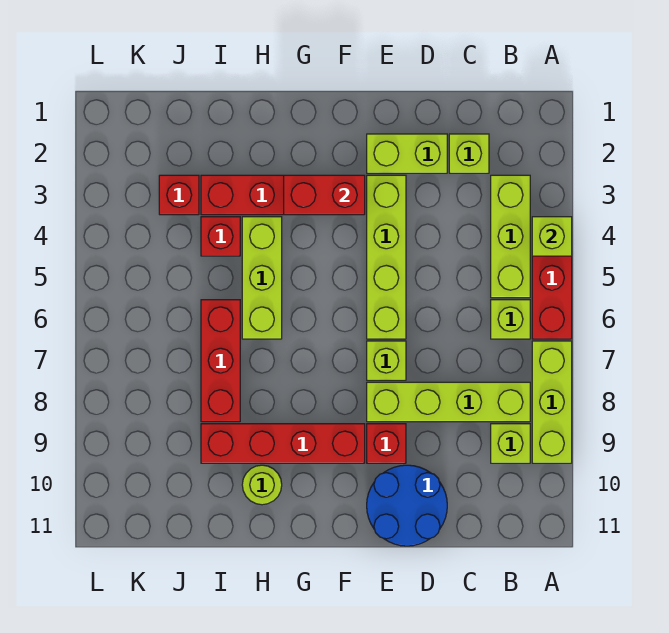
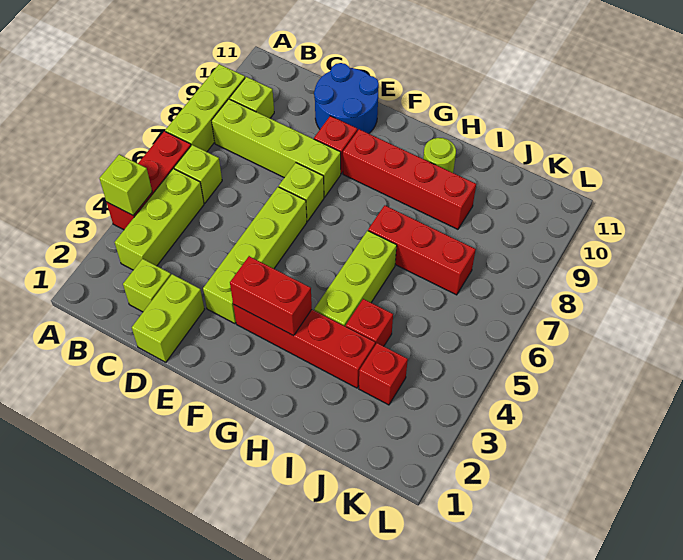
lime brick D2:E2 level 1 -> lime brick D1:D2 level 1
red brick I6:I8 level 1 -> red brick H7:J7 level 1

